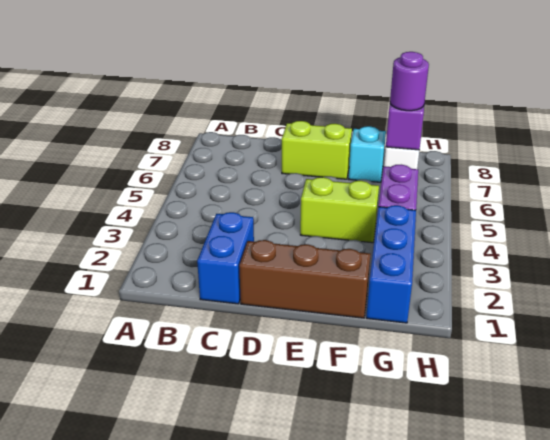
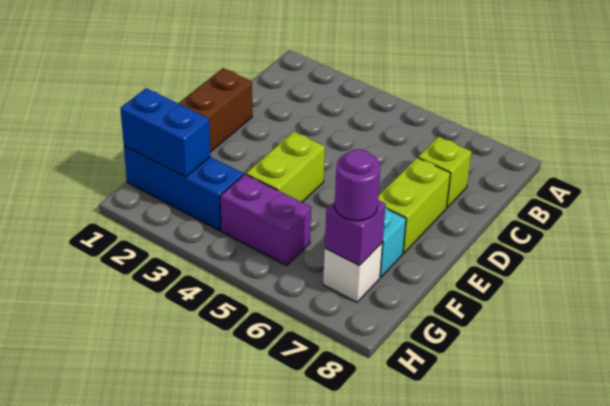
blue brick C1:C2 level 1 -> blue brick G1:G2 level 2
none -> lime brick C7 level 1

